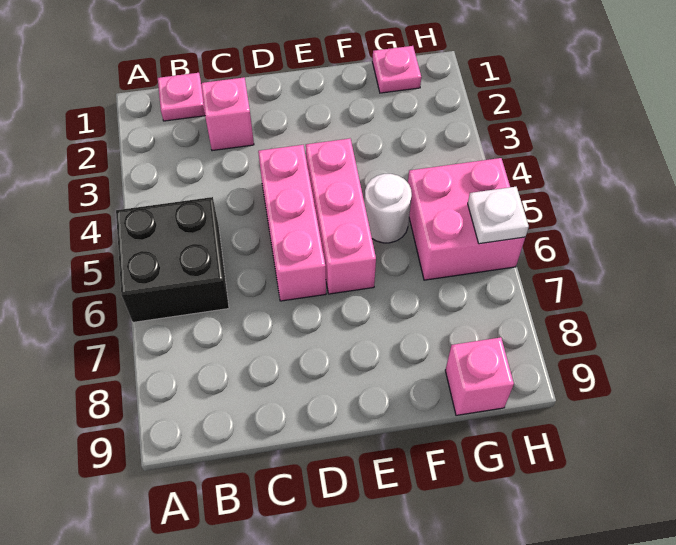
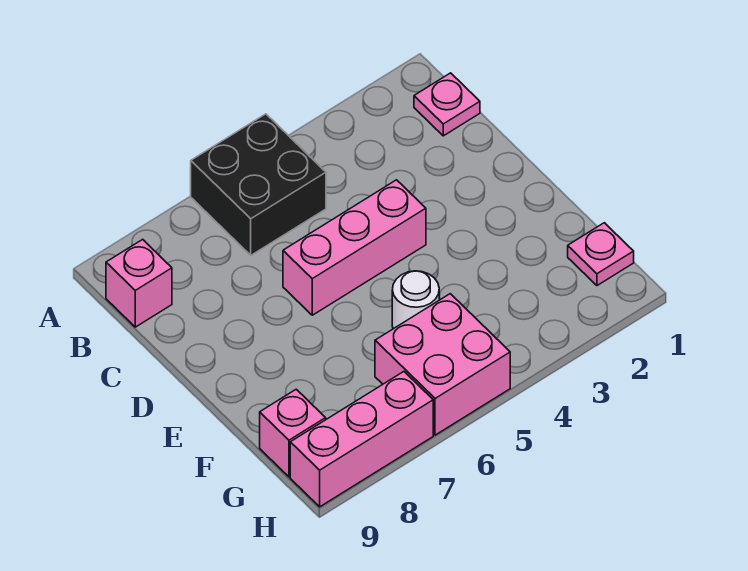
pink brick C2 level 1 -> pink brick B9 level 1
pink brick E4:E6 level 1 -> pink brick H7:H9 level 1
white plate H6 level 2 -> none

